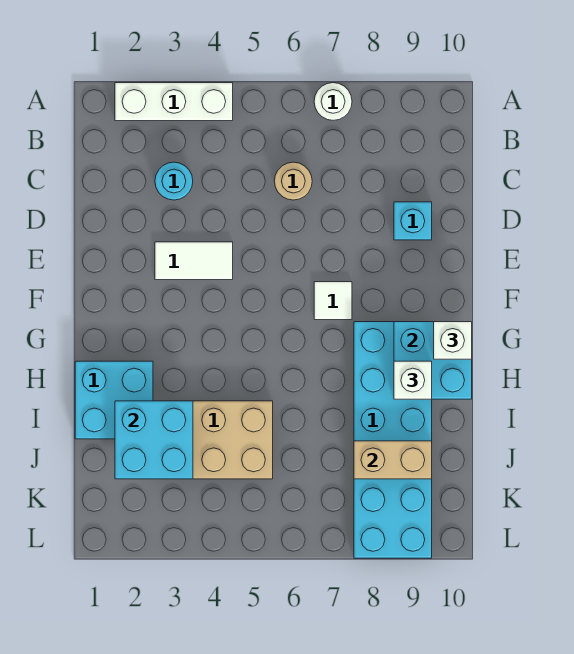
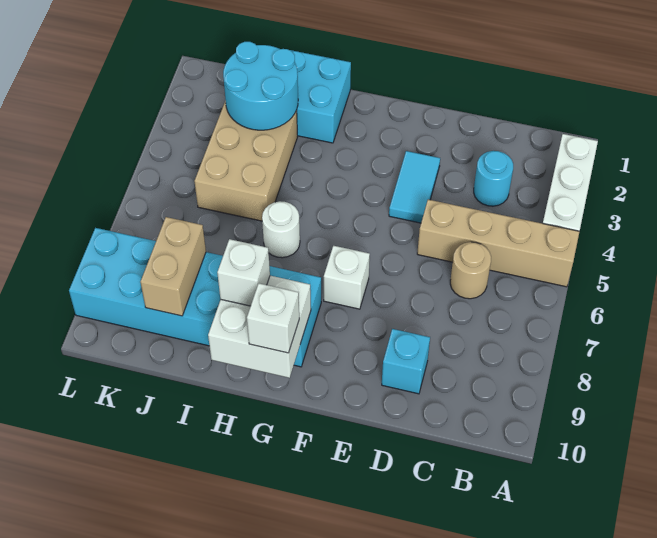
none -> tan brick A5:D5 level 1
white round brick A7 level 1 -> white round brick H6 level 1
white tile E3:E4 level 1 -> cyan tile E3:E4 level 1
white tile F7 level 1 -> white brick F7 level 1
cyan brick G9:H10 level 2 -> white brick G9:H10 level 2
cyan brick I2:J3 level 2 -> cyan round brick I2:J3 level 2

